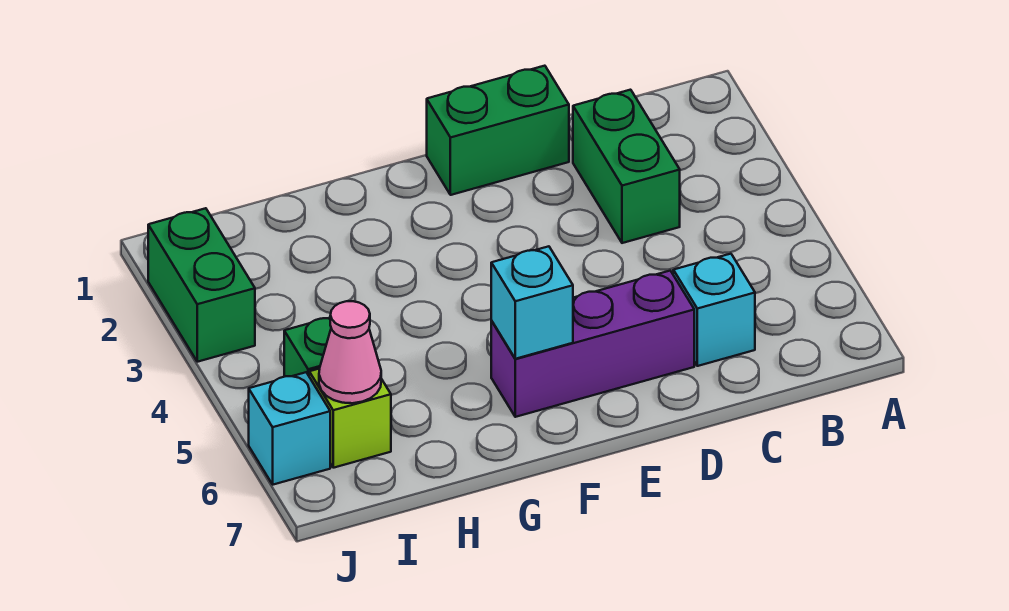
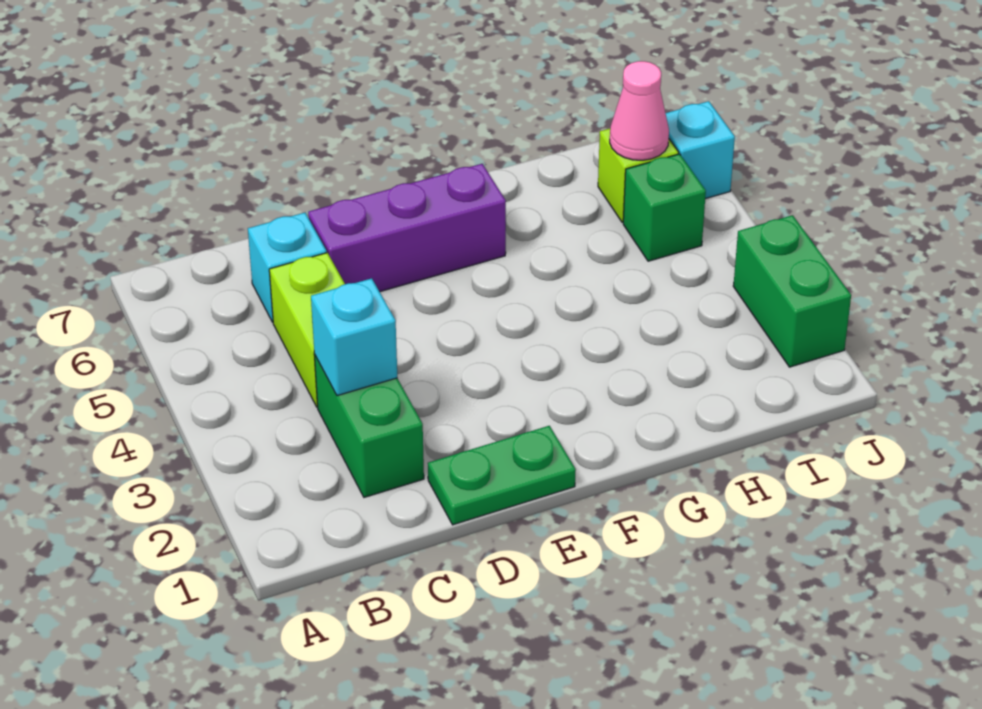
none -> lime brick C4:C5 level 1
green brick D1:E1 level 1 -> green plate D1:E1 level 1
cyan brick F6 level 2 -> cyan brick C3 level 2

